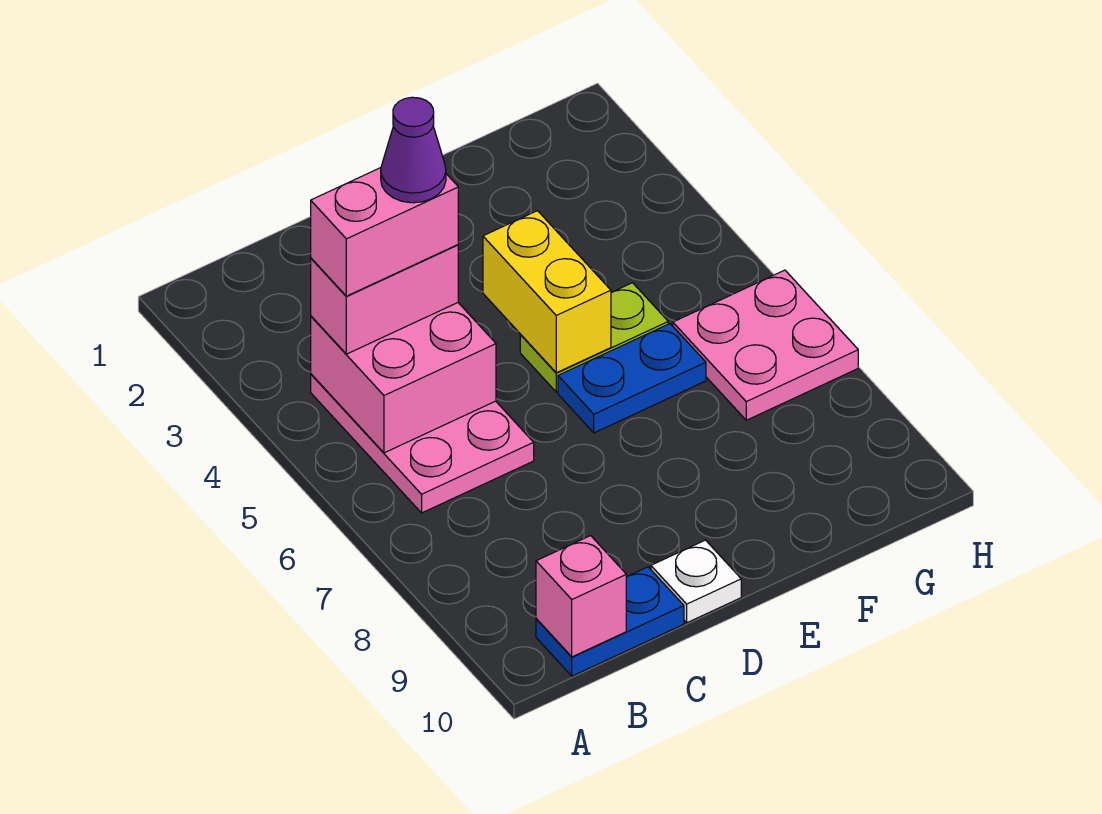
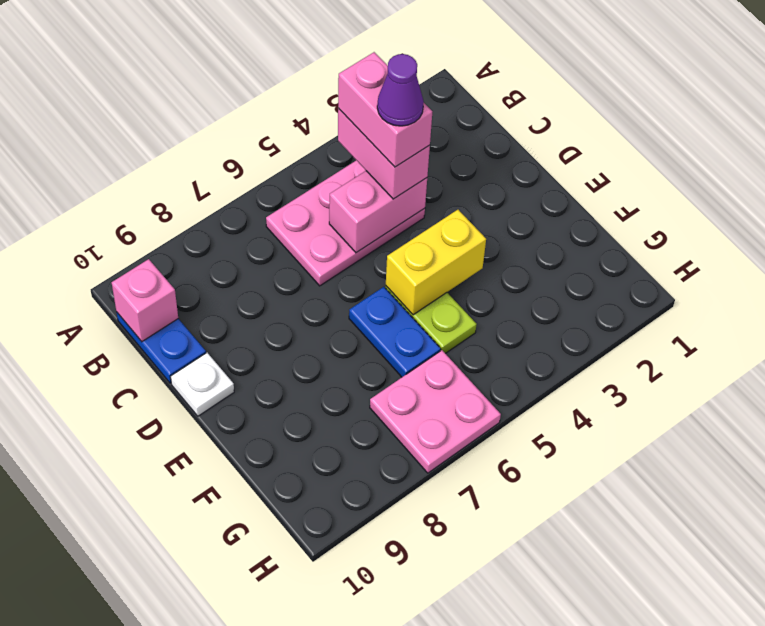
pink brick B4:C5 level 2 -> pink brick C4:C5 level 2

